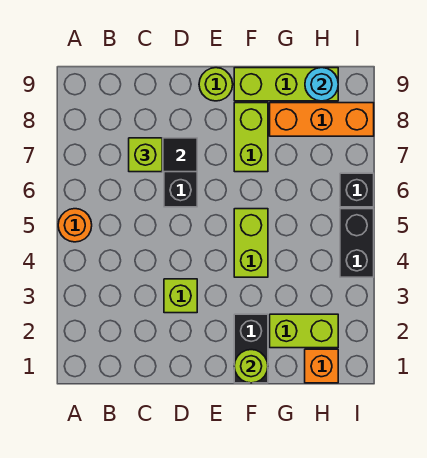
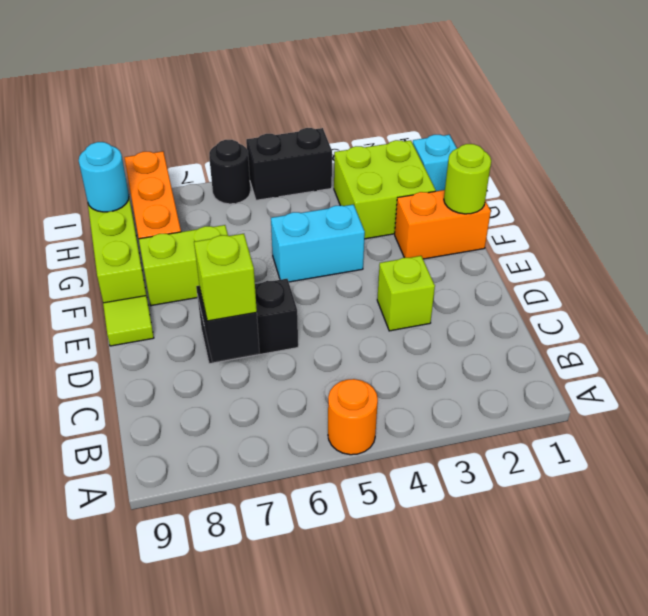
lime round brick E9 level 1 -> lime tile E9 level 1
black brick F1:F2 level 1 -> orange brick F1:F2 level 1
lime brick F4:F5 level 1 -> cyan brick F4:F5 level 1
lime brick G2:H2 level 1 -> lime brick G2:H3 level 1
orange brick H1 level 1 -> cyan brick H1 level 1
black brick I6 level 1 -> black round brick I6 level 1

